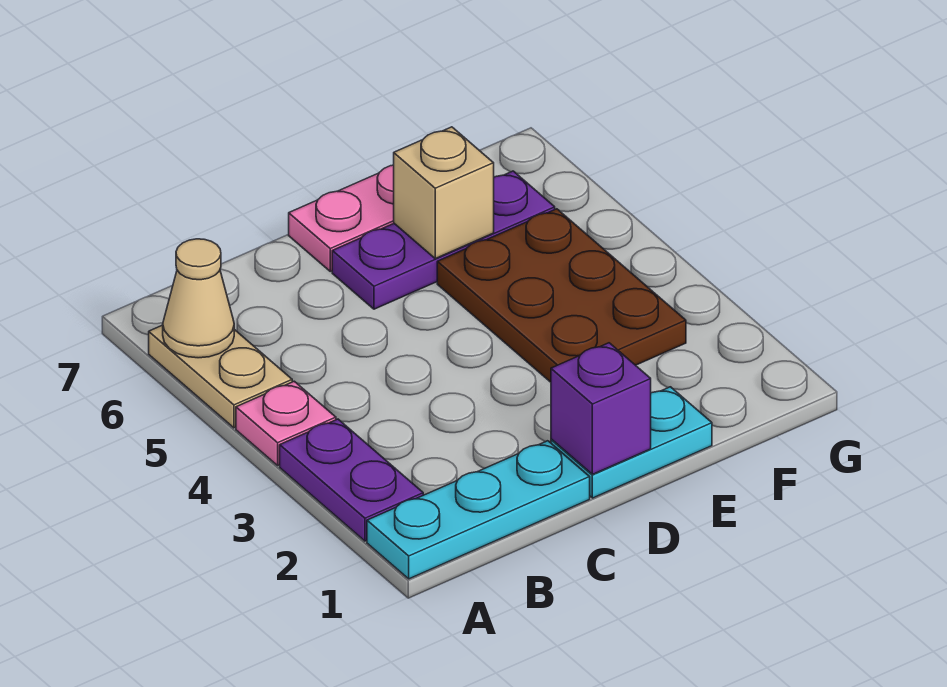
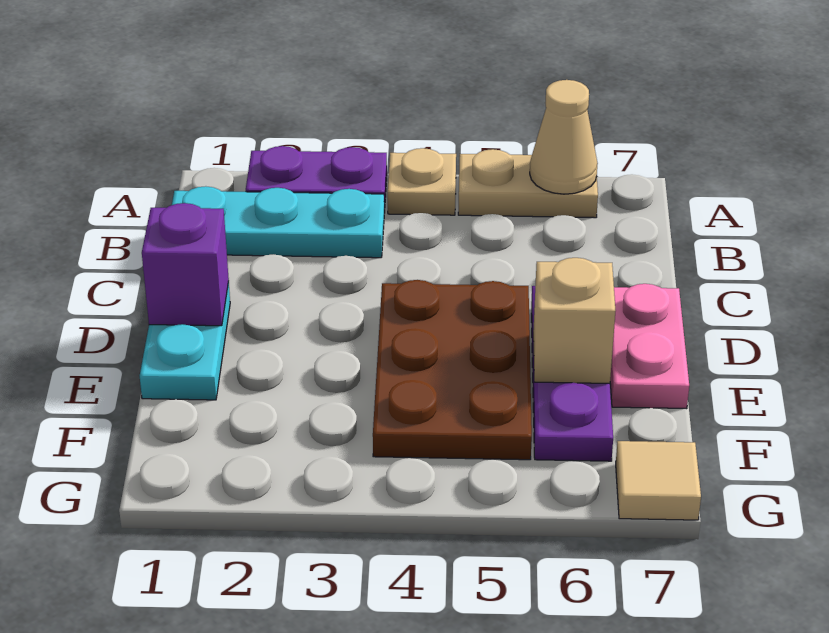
cyan plate A1:C1 level 1 -> cyan plate B1:B3 level 1
pink plate A4 level 1 -> tan plate A4 level 1
brown plate E3:F5 level 1 -> brown plate D4:F5 level 1
none -> tan tile G7 level 1

